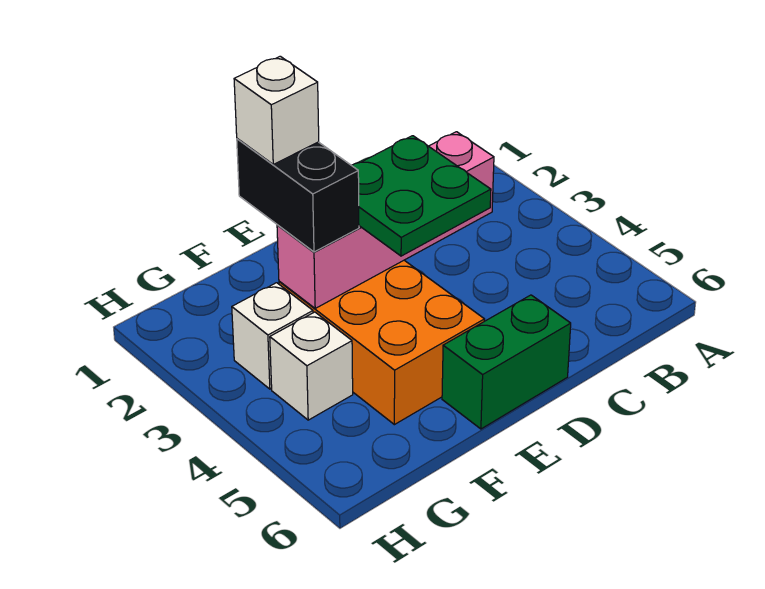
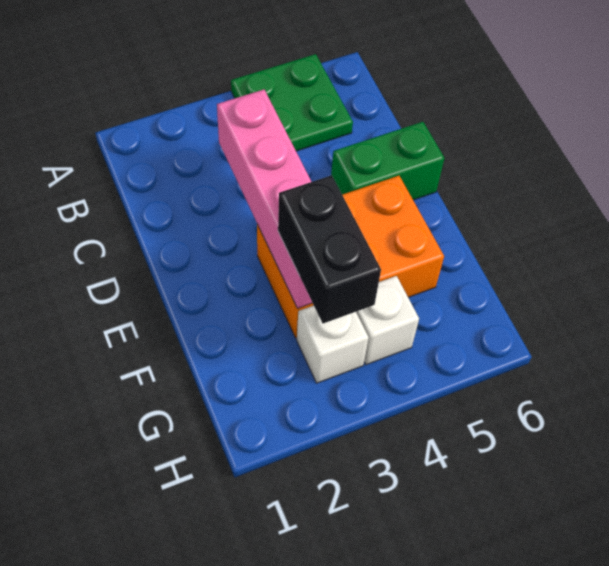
green plate D3:E4 level 3 -> green plate A4:B5 level 1
green brick D6:E6 level 1 -> green brick D5:D6 level 1
black brick F2:F3 level 3 -> black brick F3:G3 level 3
white brick F2 level 4 -> none

